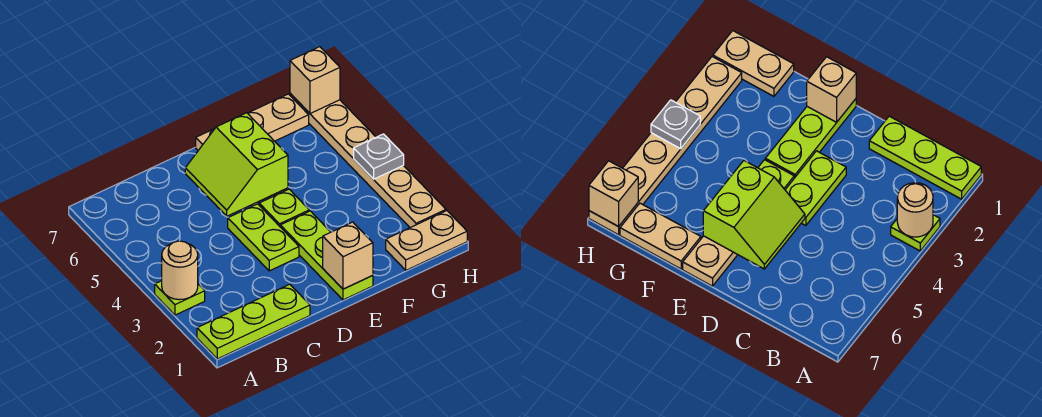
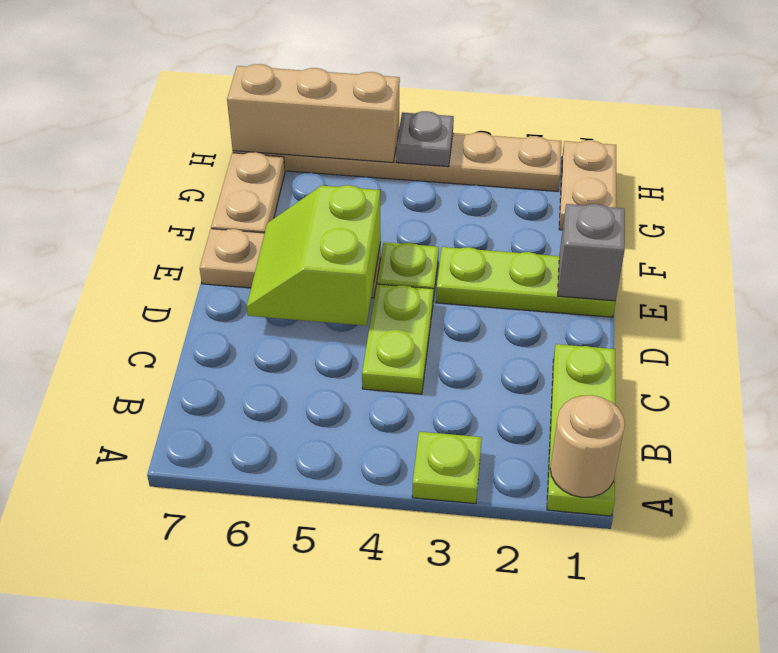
tan round brick A3 level 2 -> tan round brick A1 level 2
lime plate D3:D4 level 1 -> lime plate C4:D4 level 1
lime slope D5:E6 level 2 top E -> lime slope D5:E6 level 2 top 5
tan brick E1 level 2 -> grey brick E1 level 2
tan brick H7 level 2 -> tan brick H5:H7 level 2

